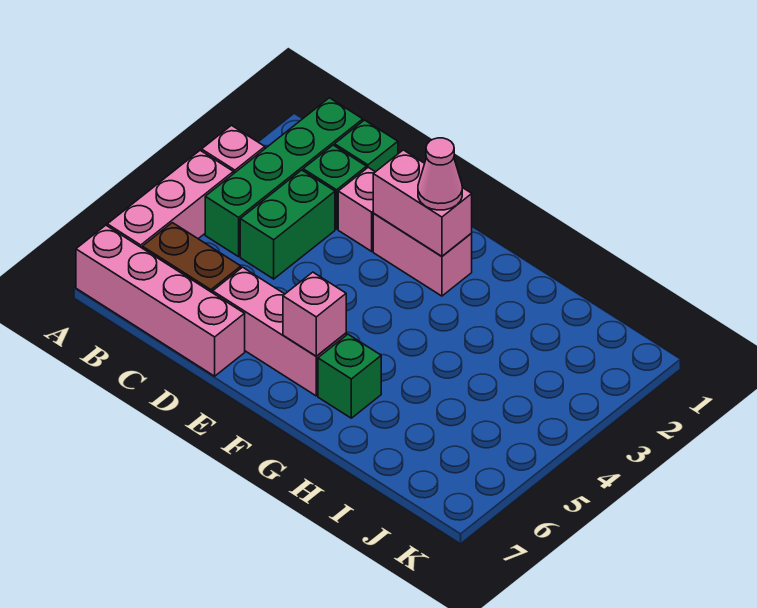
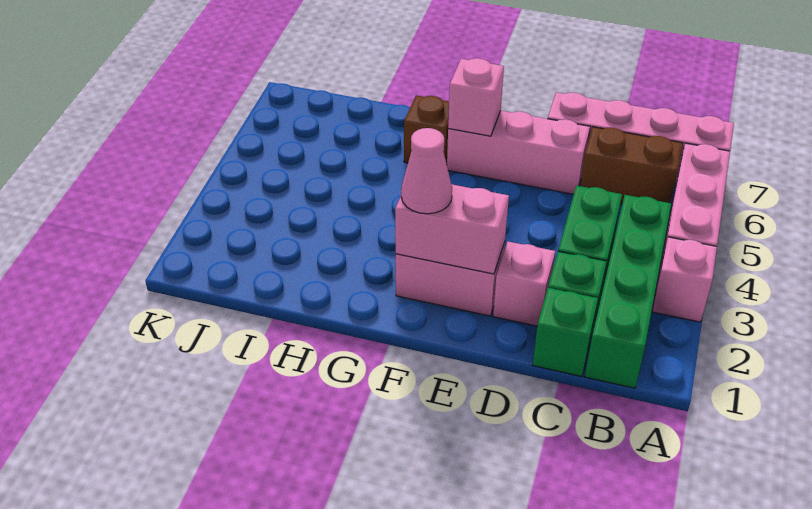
green brick G6 level 1 -> brown brick G6 level 1

